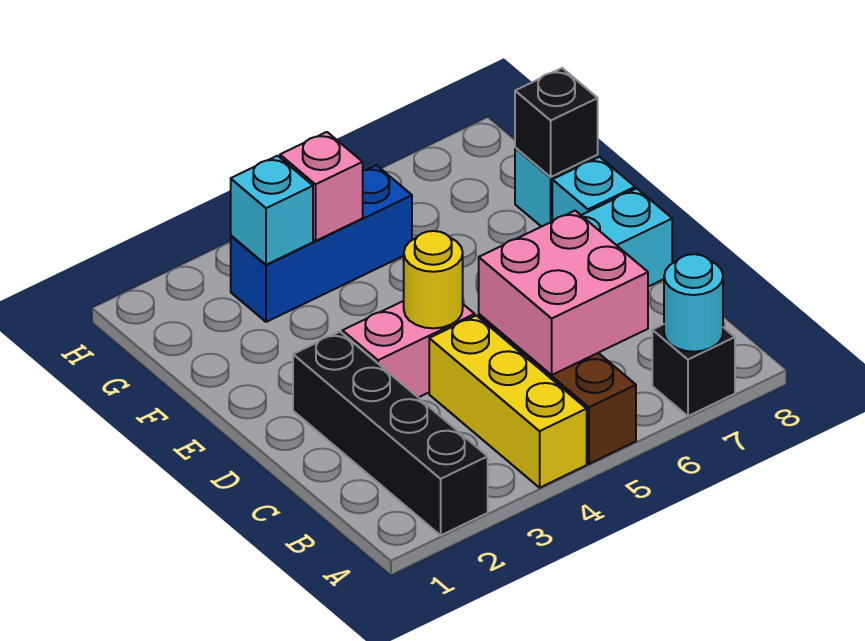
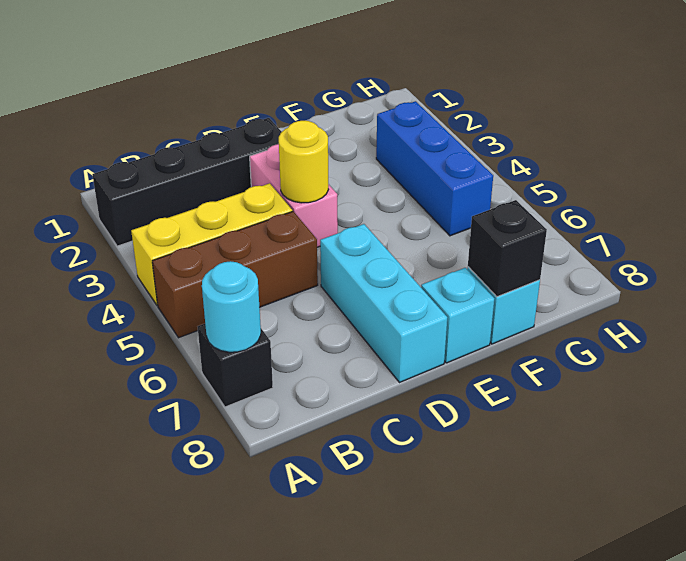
pink brick B5:C6 level 2 -> none
cyan brick G3 level 2 -> none
pink brick G4 level 2 -> none

